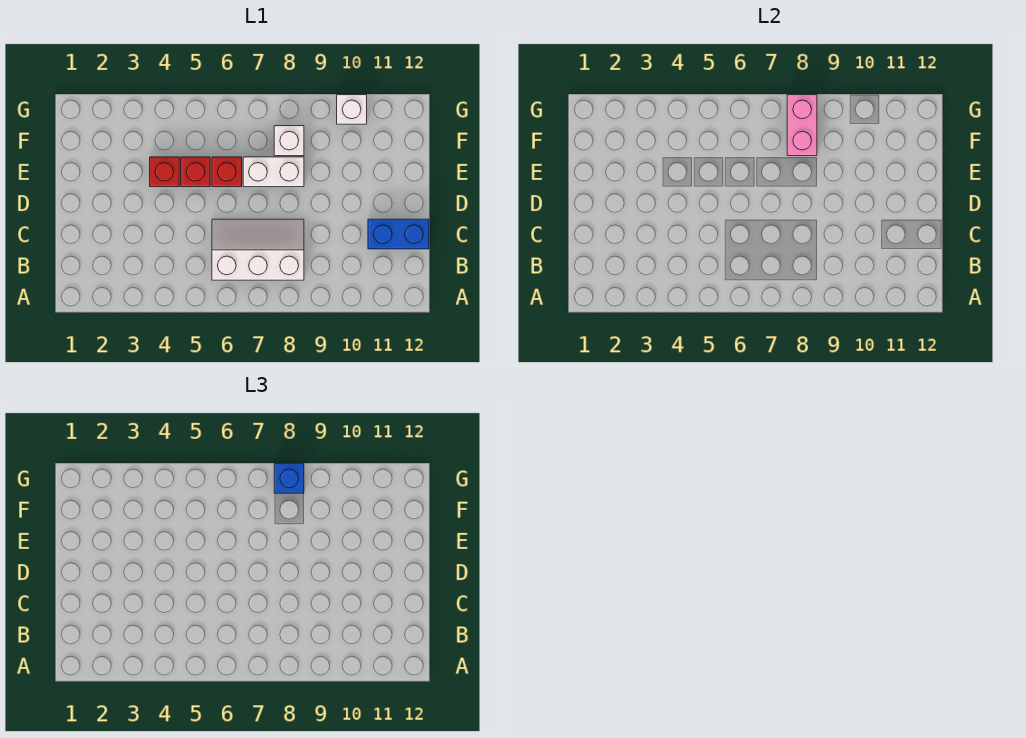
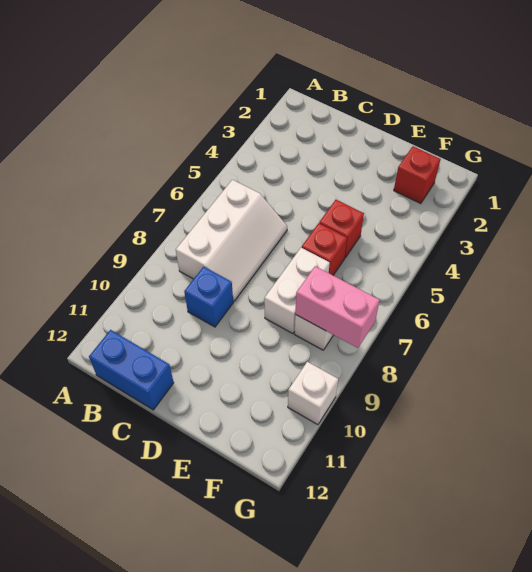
blue brick C11:C12 level 1 -> blue brick B12:C12 level 1
red brick E4 level 1 -> red brick F2 level 1
blue brick G8 level 3 -> blue brick C9 level 1

